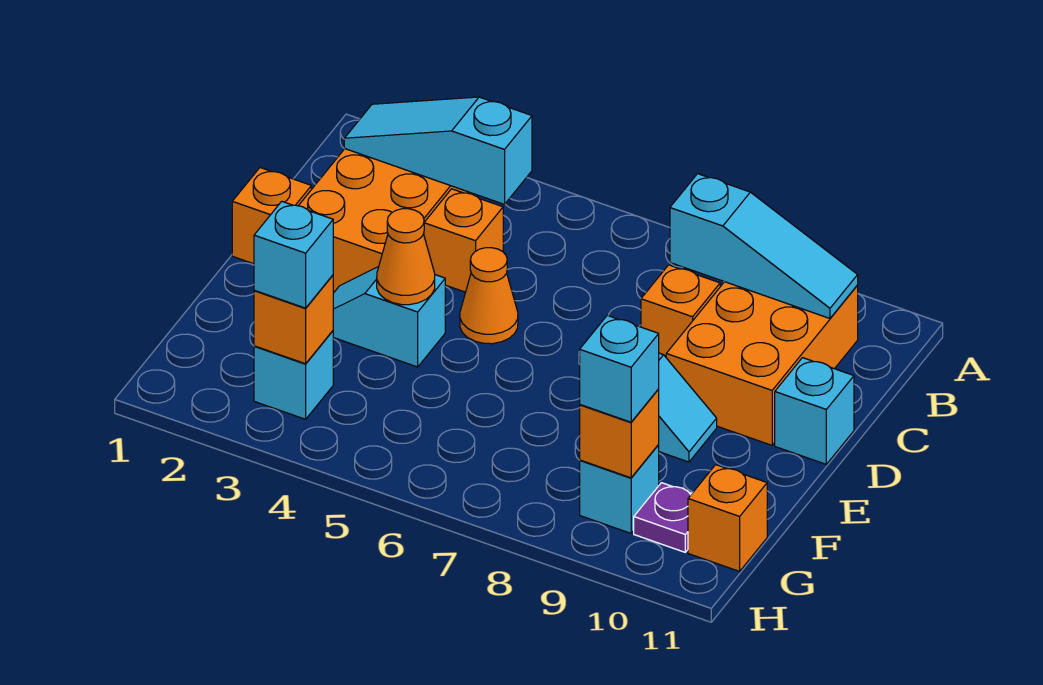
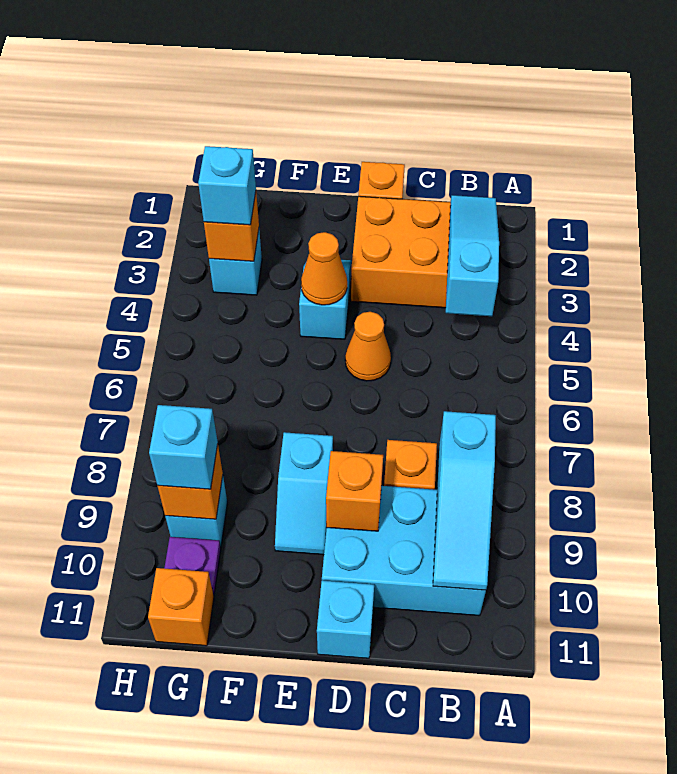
orange brick B9:D10 level 1 -> cyan brick B9:D10 level 1
orange brick C4 level 1 -> orange brick D9 level 2

